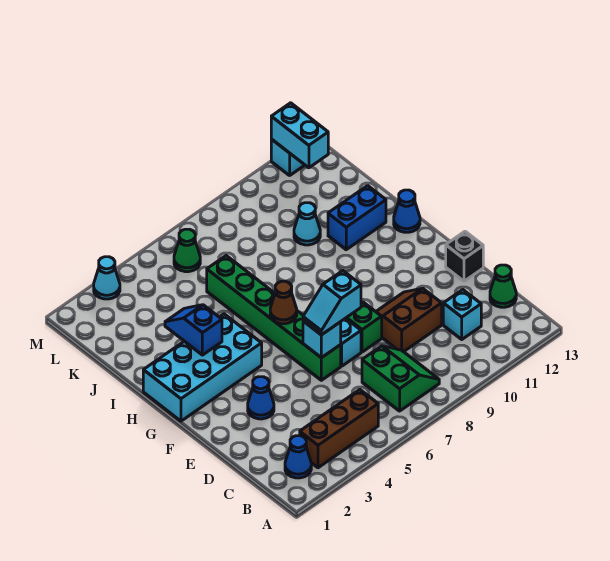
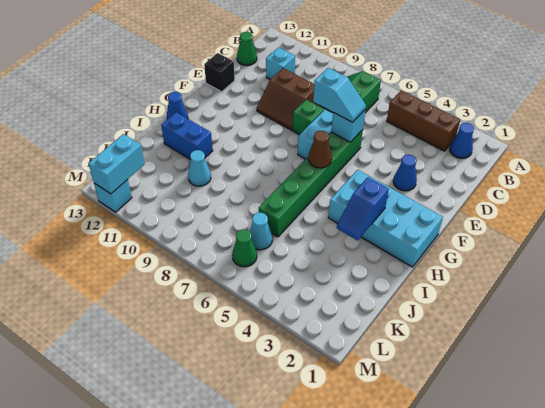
cyan cone M3 level 1 -> cyan cone K6 level 1

